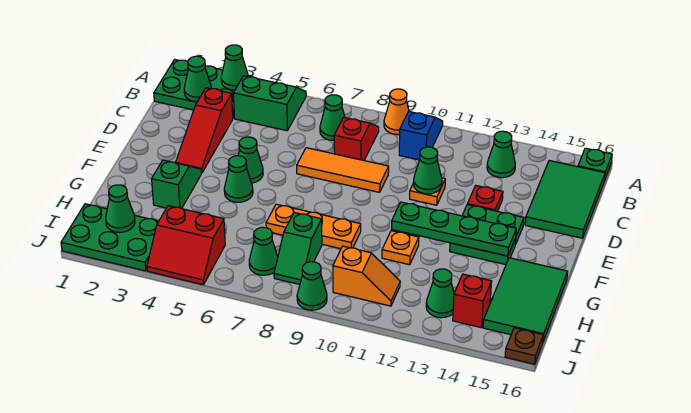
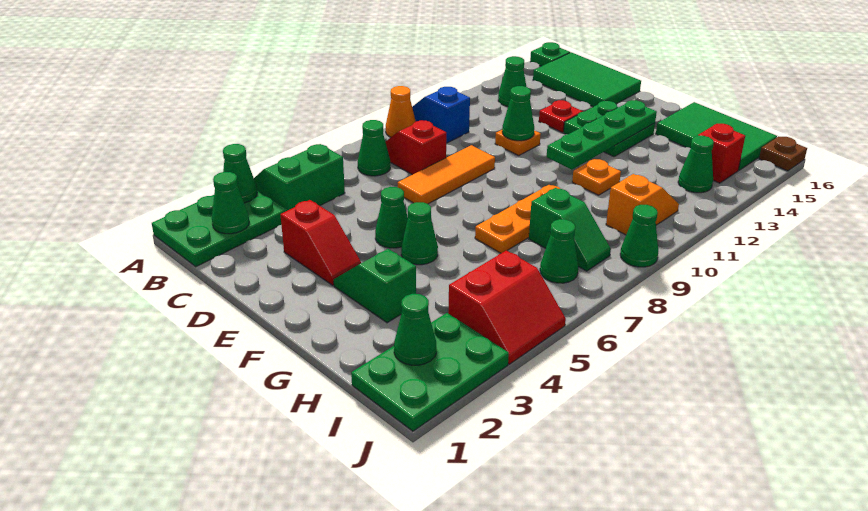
red slope C3:E3 level 1 top C -> red slope D3:E3 level 1 top D

